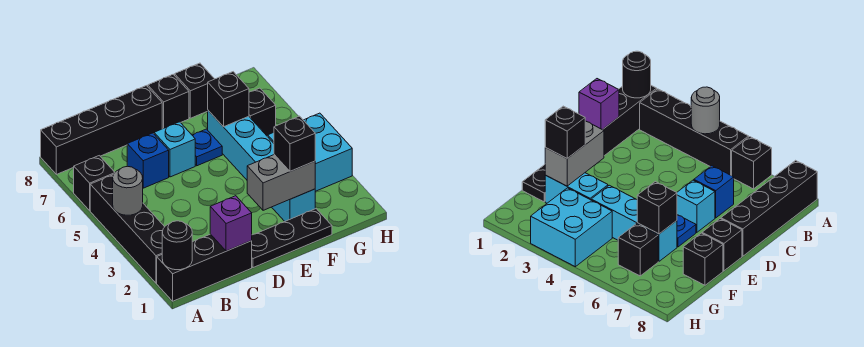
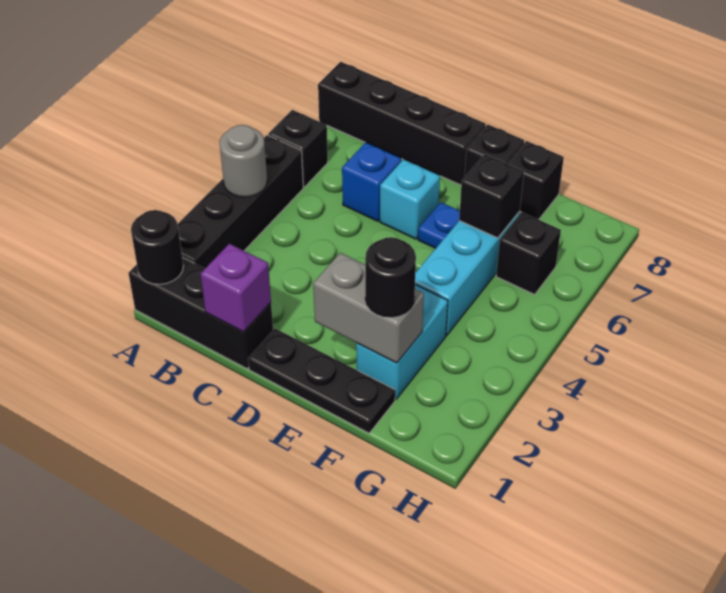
black brick F2 level 3 -> black round brick F2 level 3
cyan brick G3:H4 level 1 -> none

